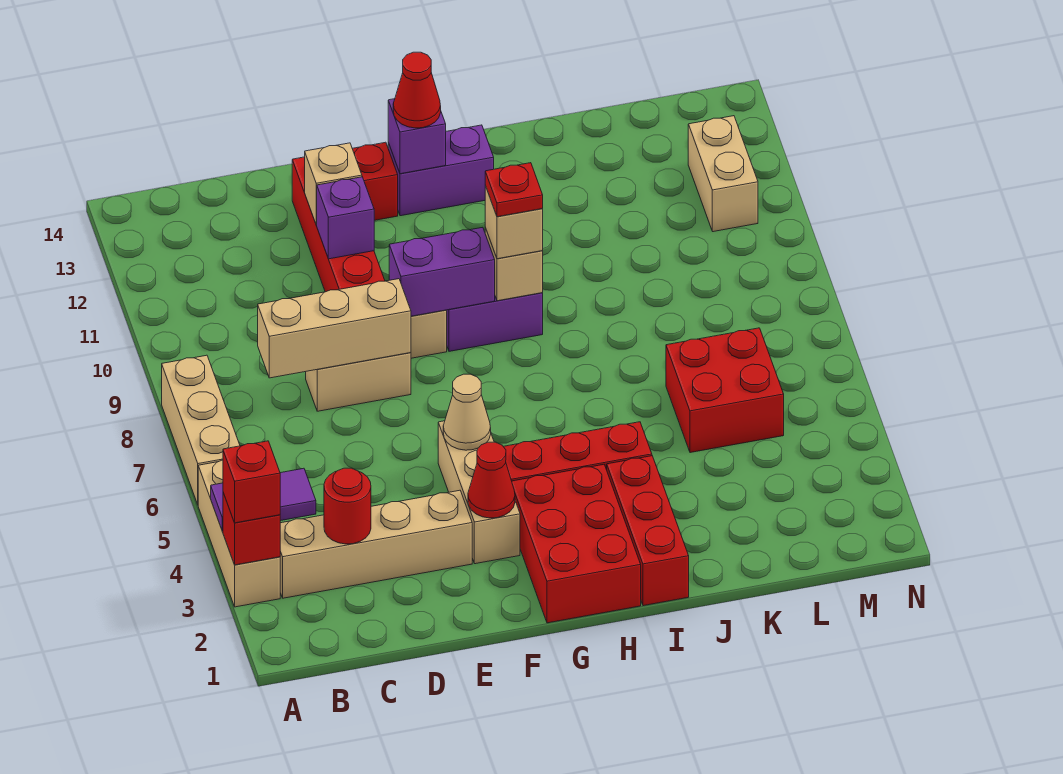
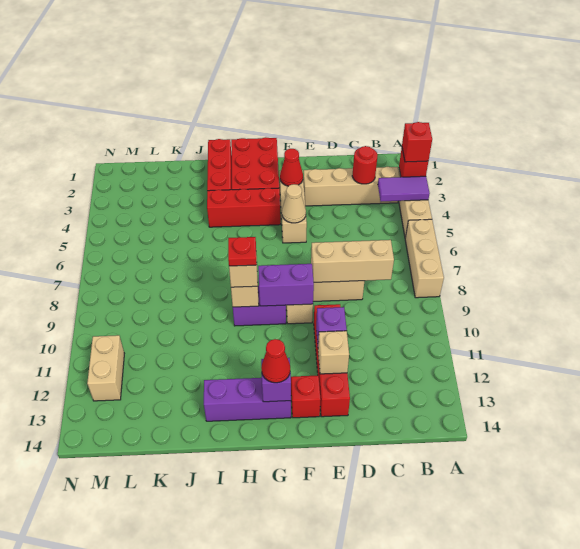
purple brick G13:H13 level 1 -> purple brick G13:I13 level 1
red brick K5:L6 level 1 -> none

